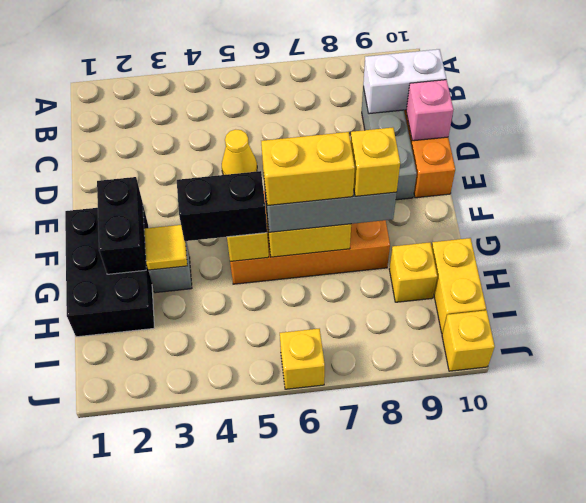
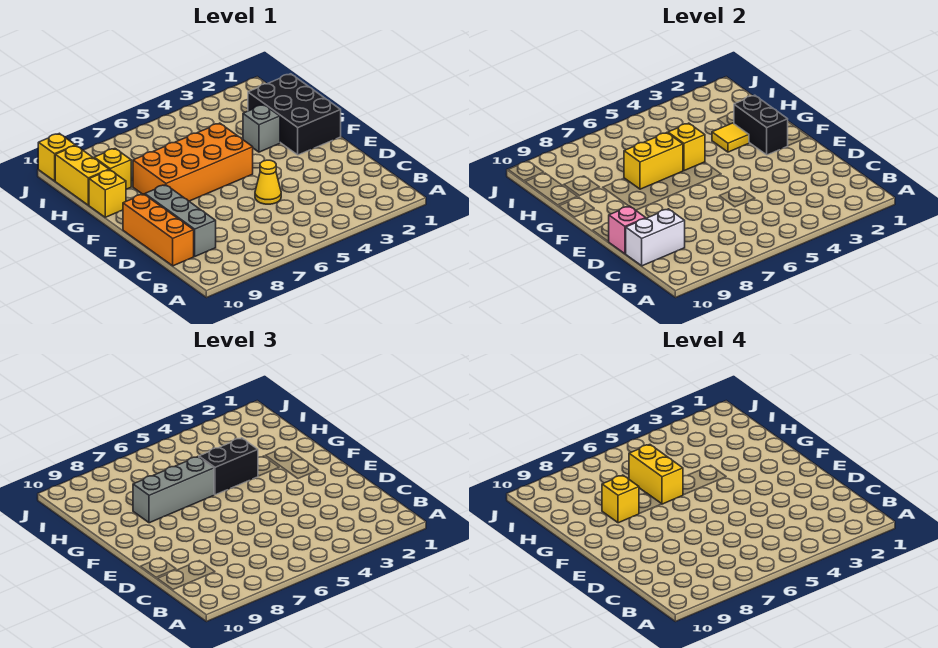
yellow brick G6:G7 level 4 -> yellow brick G6:H6 level 4
yellow brick J6 level 1 -> yellow brick G10 level 1

